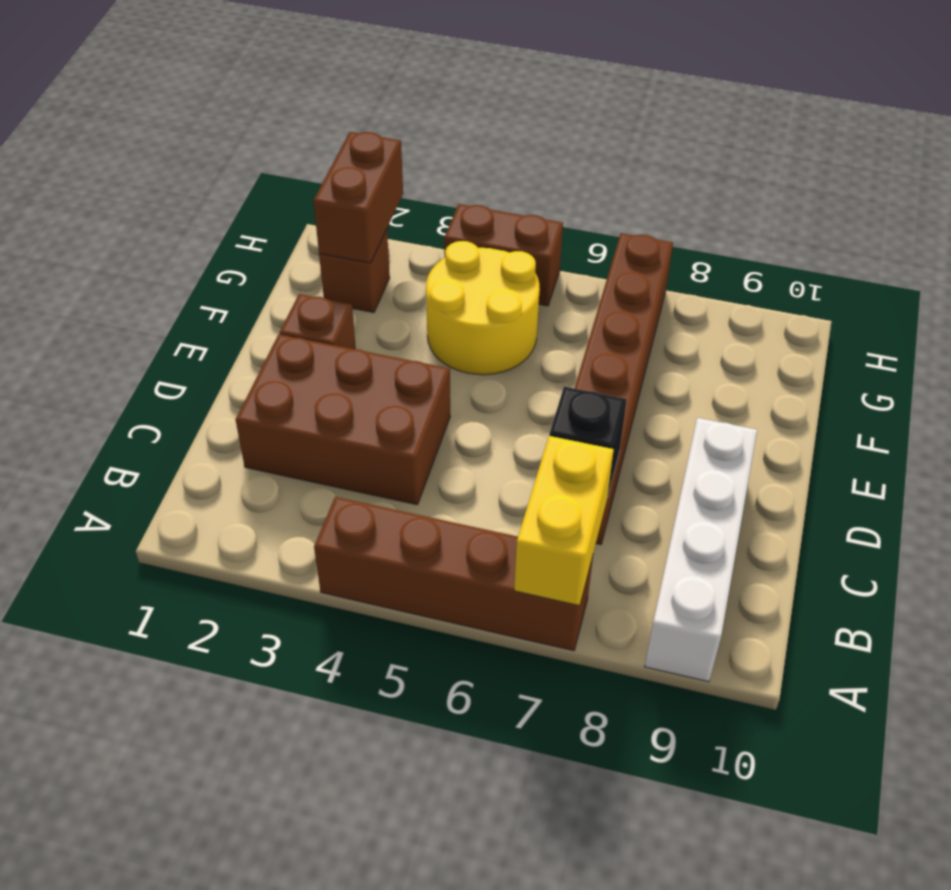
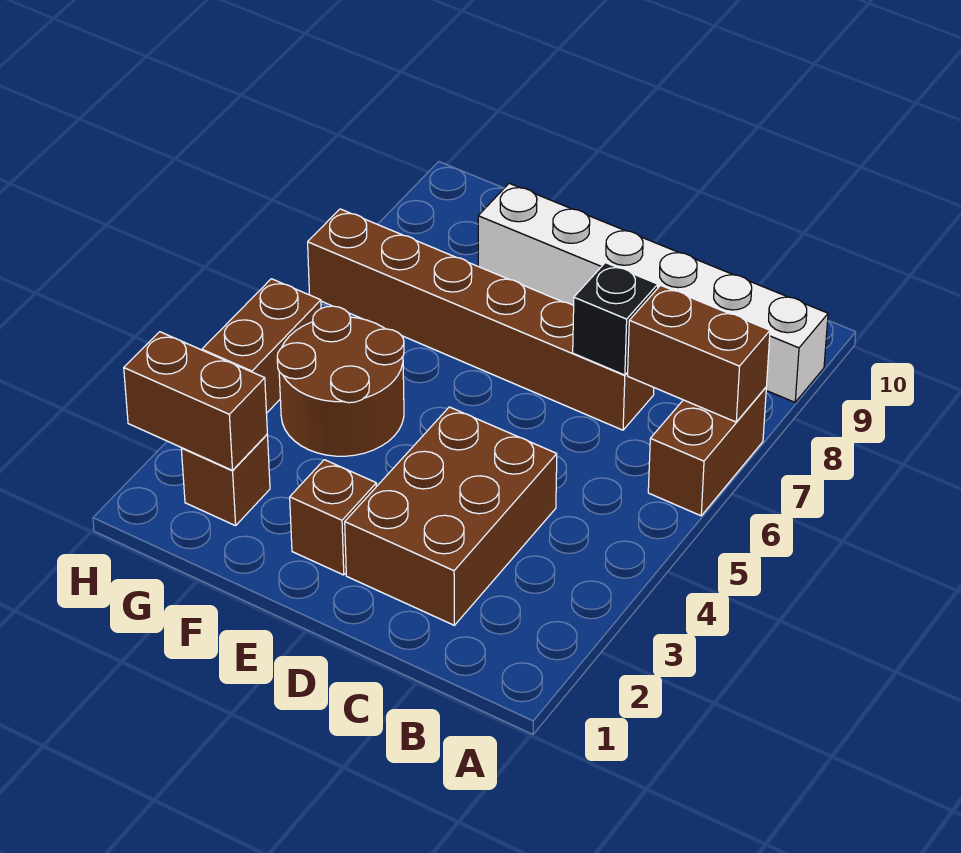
brown brick A4:A7 level 1 -> brown brick A6:A7 level 1
yellow brick A7:B7 level 2 -> brown brick A7:B7 level 2
white brick A9:D9 level 1 -> white brick A9:F9 level 1
yellow round brick F4:G5 level 1 -> brown round brick F4:G5 level 1

